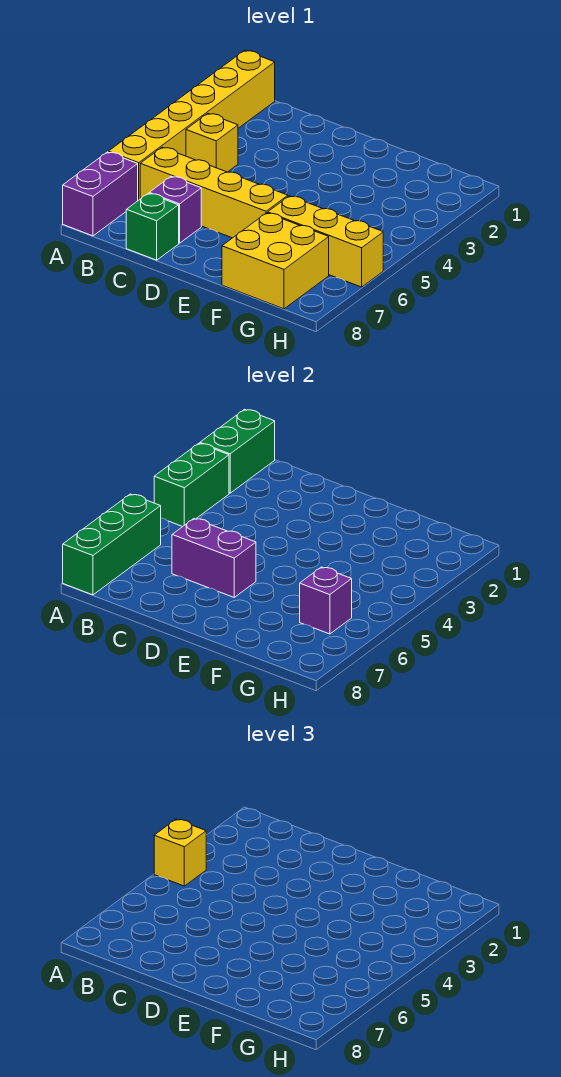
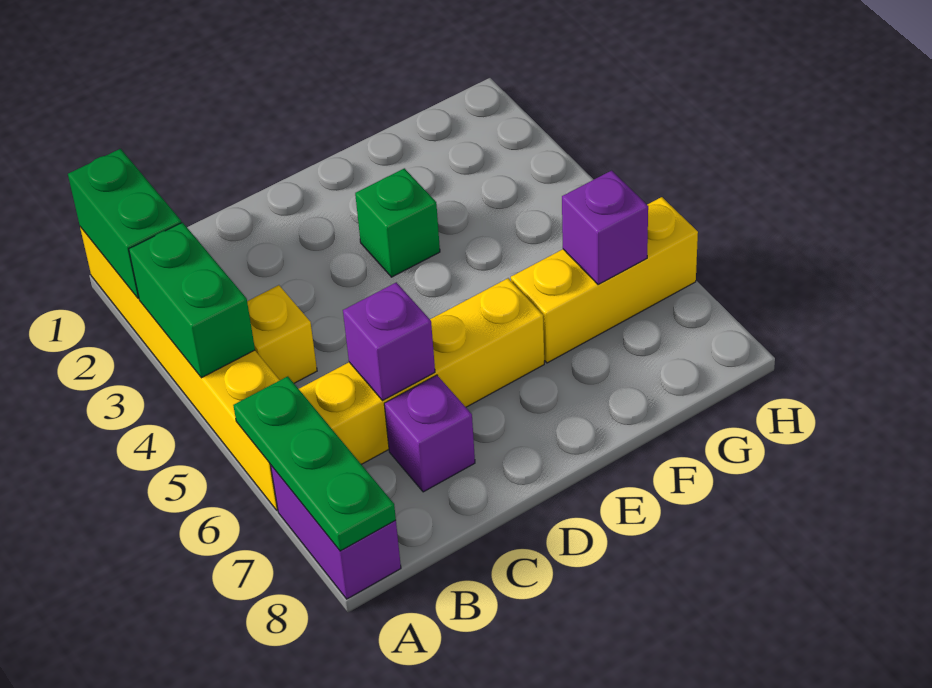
yellow brick A4 level 3 -> none
green brick A6:A8 level 2 -> green plate A6:A8 level 2
purple brick C6:D6 level 2 -> purple brick C6 level 2
green brick C8 level 1 -> green brick E3 level 1
yellow brick F7:G8 level 1 -> none

